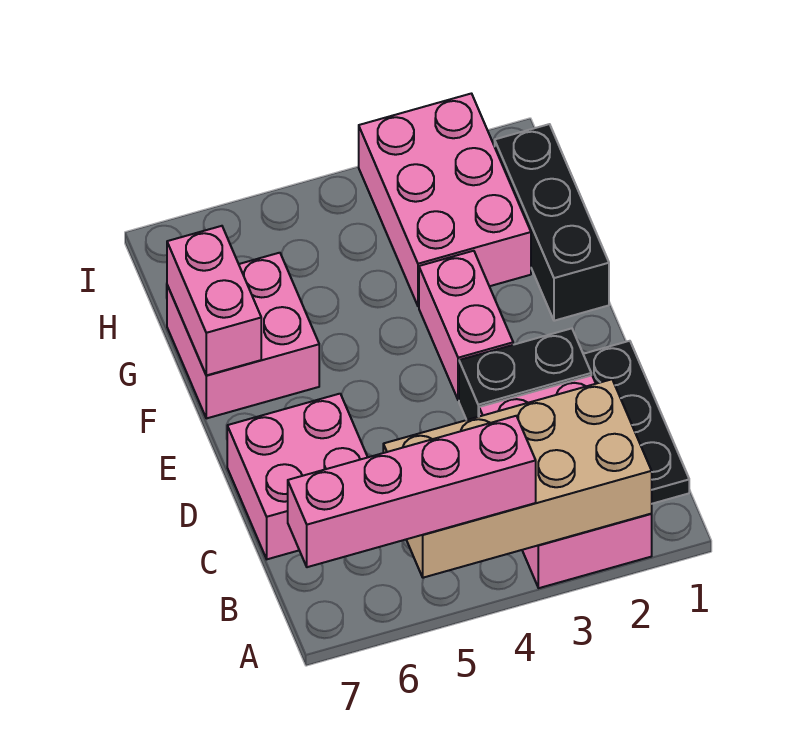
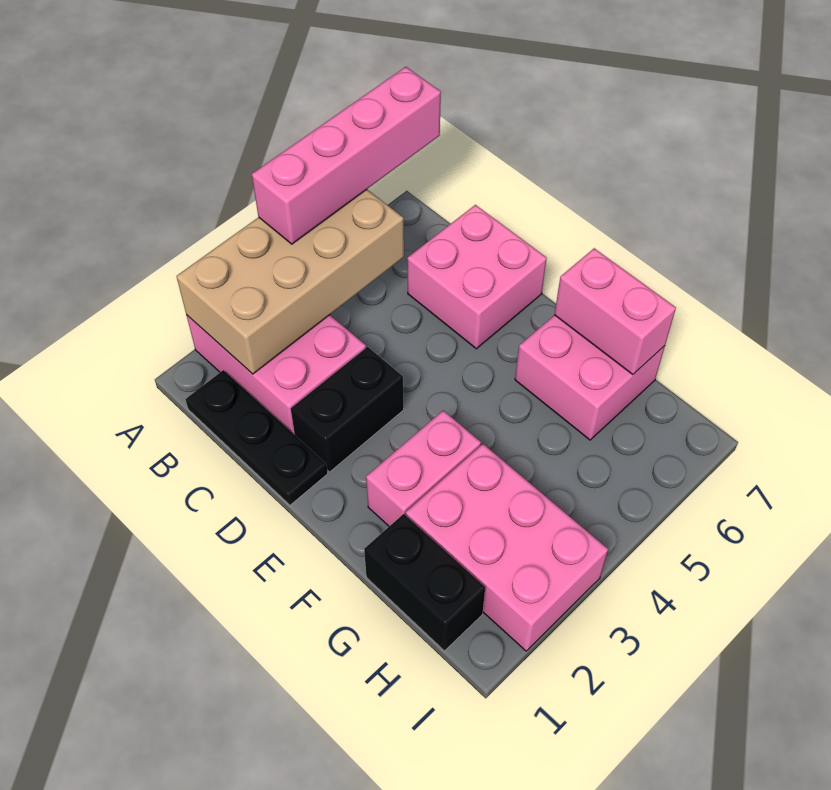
pink brick E3:F3 level 1 -> pink brick F2:F3 level 1
black brick F1:H1 level 1 -> black brick G1:H1 level 1

